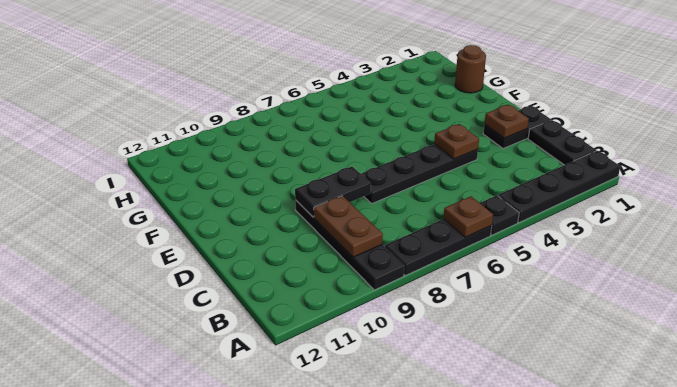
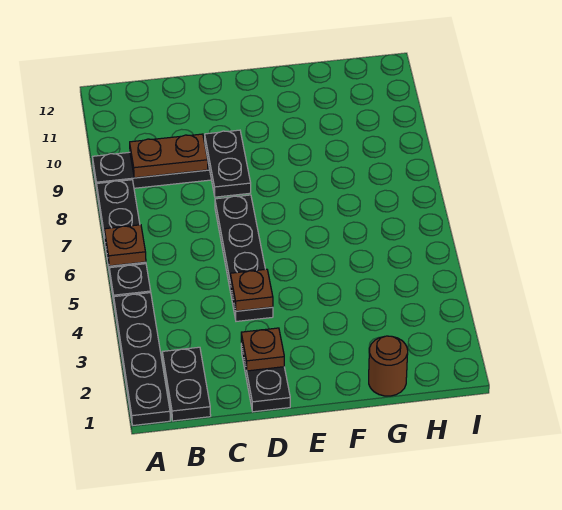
black plate B1:C1 level 1 -> black plate B1:B2 level 1

